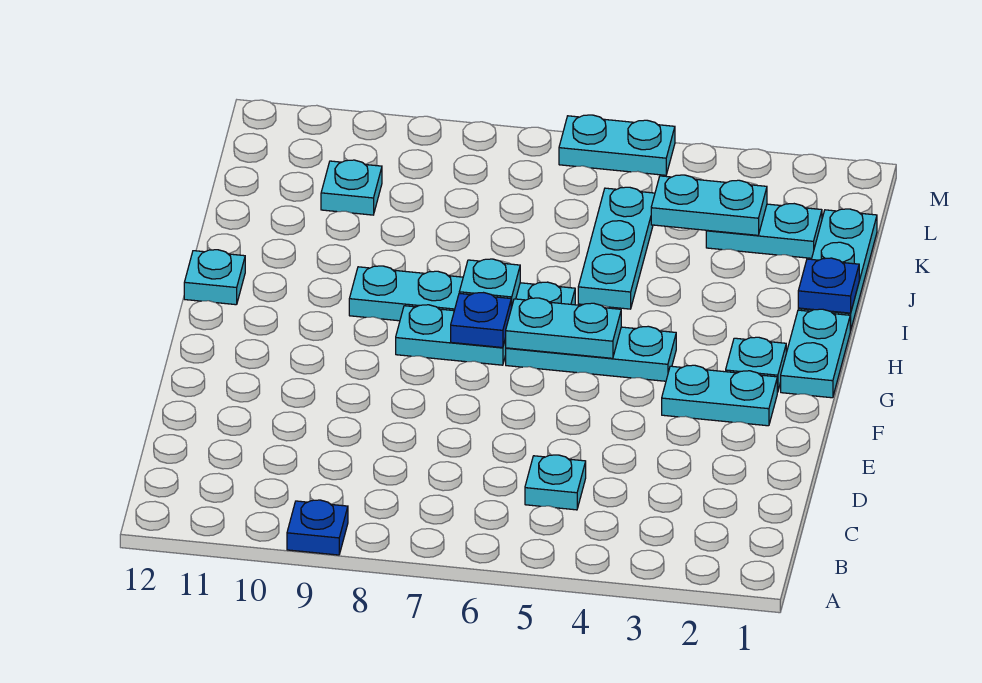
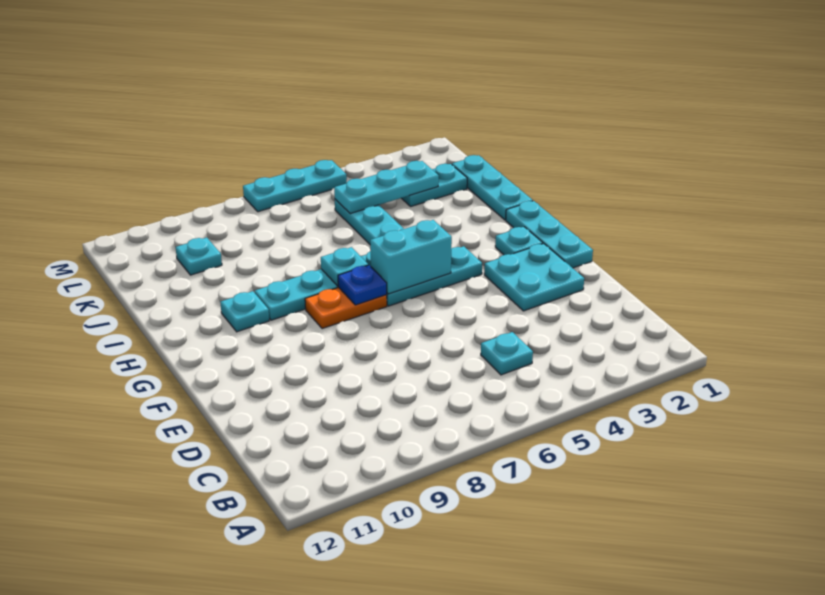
blue plate A9 level 1 -> none
cyan plate F2:F3 level 1 -> cyan plate E2:F3 level 1
cyan plate G1:H1 level 1 -> cyan plate F1:H1 level 1
cyan plate G5:G6 level 2 -> cyan brick G5:G6 level 2
cyan plate G7:G8 level 1 -> orange plate G7:G8 level 1
cyan plate H12 level 1 -> cyan plate H10 level 1
blue plate I1 level 2 -> none
cyan plate K3:K4 level 2 -> cyan plate K3:K5 level 2
cyan plate M5:M6 level 1 -> cyan plate M5:M7 level 1

